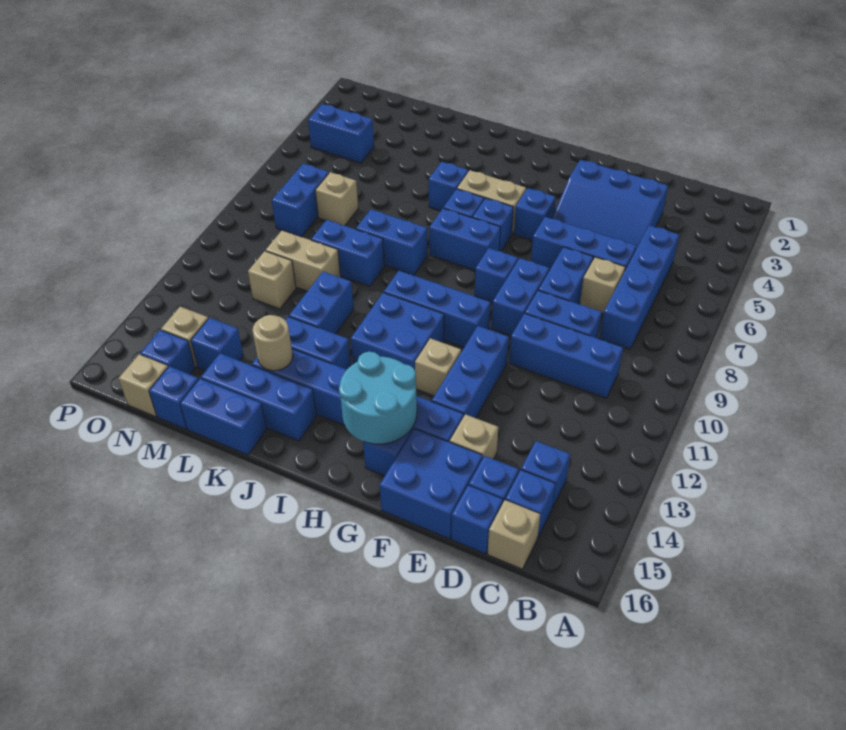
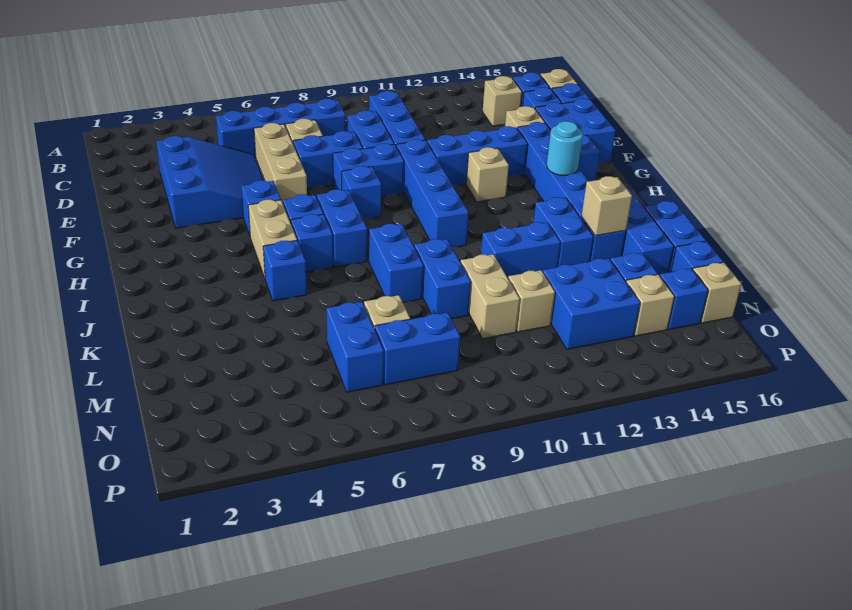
blue brick C14 level 1 -> tan brick C14 level 1
blue brick D6:F6 level 1 -> tan brick D6:F6 level 1
blue brick G10:I10 level 1 -> blue brick F10:I10 level 1
cyan round brick G14:H15 level 2 -> cyan round brick H14 level 2
blue brick H11:I12 level 1 -> blue brick M12:N13 level 1
tan round brick K14 level 2 -> tan brick K14 level 2
blue brick N4:O4 level 1 -> blue brick M6:N6 level 1

